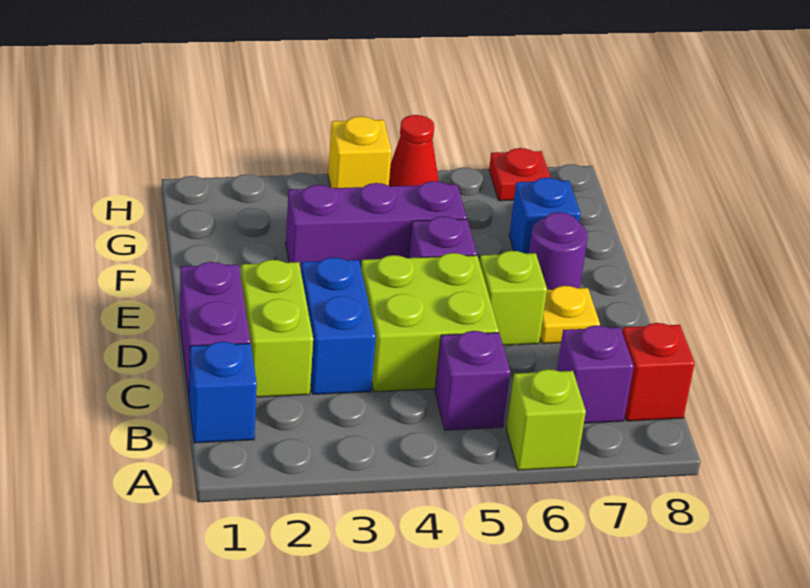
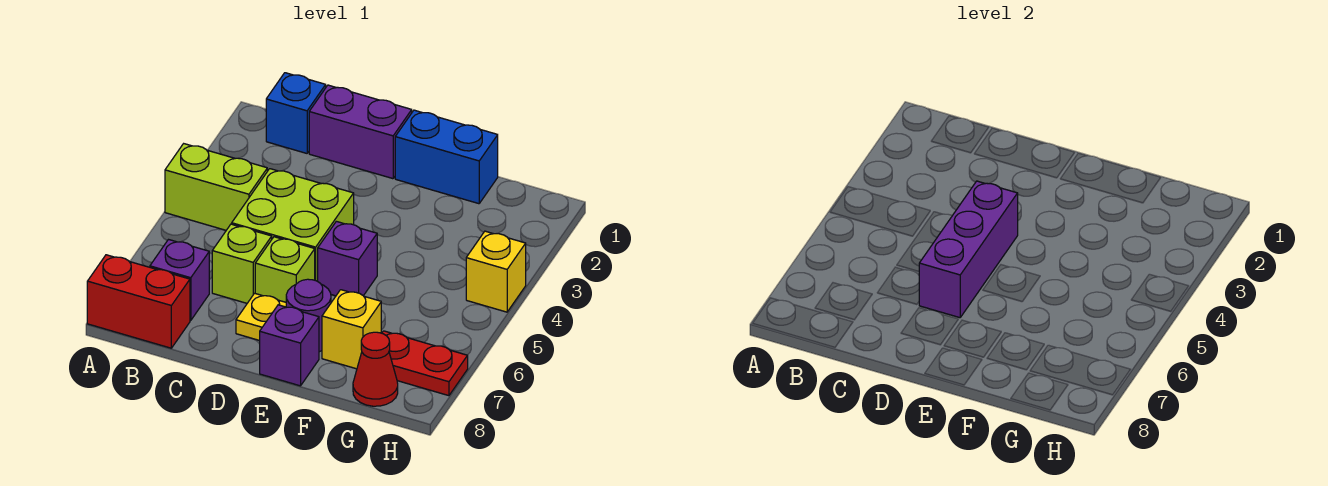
lime brick A6 level 1 -> lime brick C6 level 1
purple brick B5 level 1 -> purple brick E8 level 1
red brick B8 level 1 -> red brick A8:B8 level 1
lime brick C2:D2 level 1 -> lime brick A4:B4 level 1
blue brick C3:D3 level 1 -> blue brick E1:F1 level 1
purple brick F3:F5 level 1 -> purple brick D4:D6 level 2
blue brick F7 level 1 -> yellow brick F7 level 1
red cone H5 level 1 -> red cone G8 level 1
red plate H7 level 1 -> red plate G7:H7 level 1

